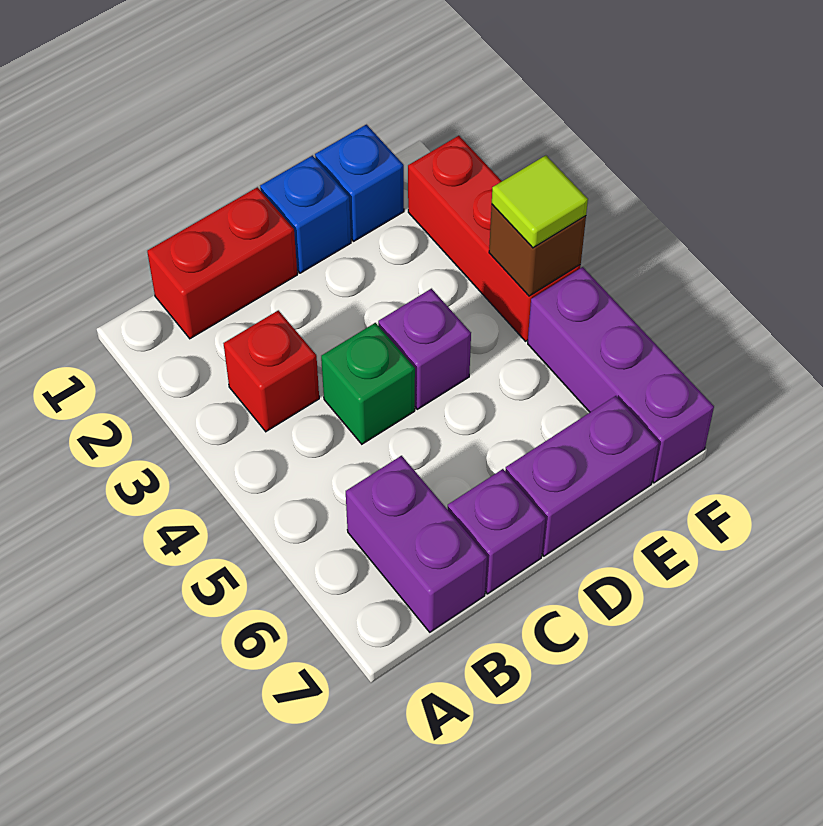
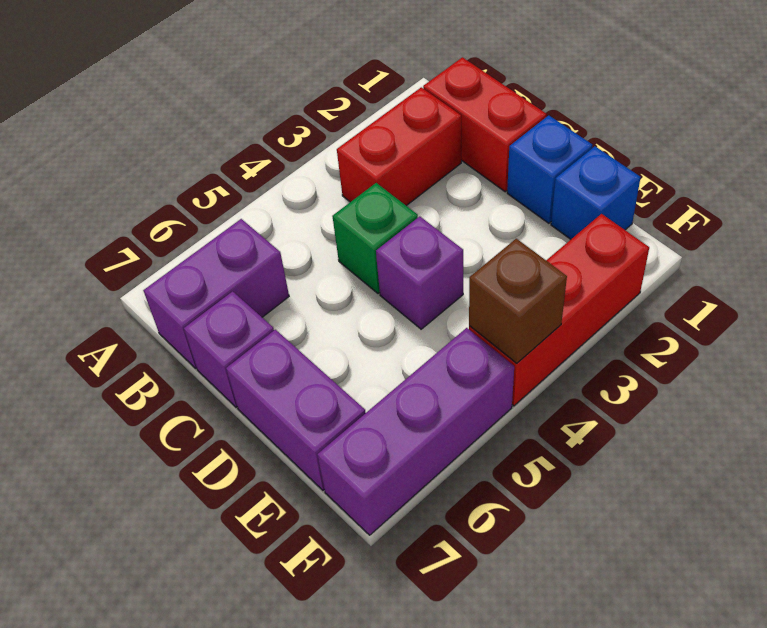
red brick B3 level 1 -> red brick B2:B3 level 1
lime tile F4 level 3 -> none

